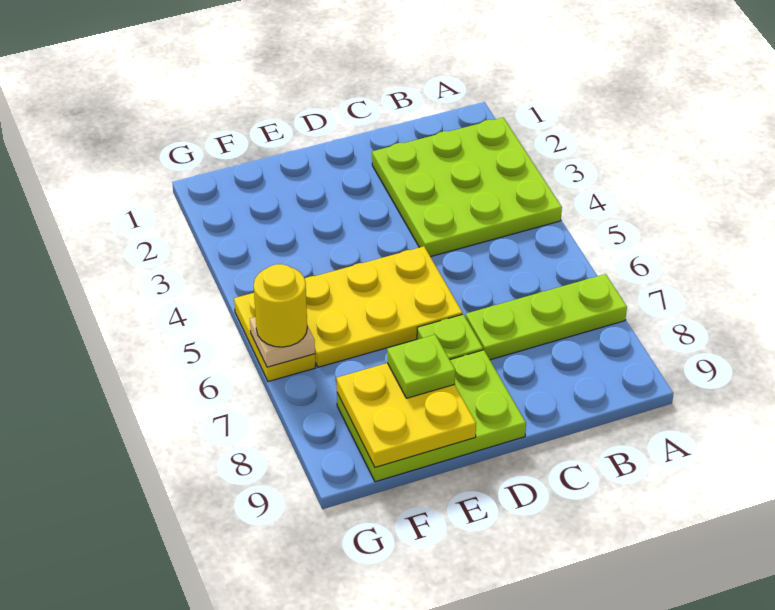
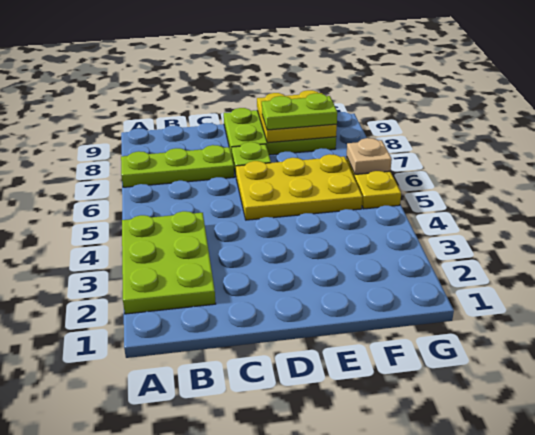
lime plate A2:C4 level 1 -> lime plate A2:B4 level 1
lime plate E8 level 3 -> lime plate E8:F8 level 3
yellow round brick G6 level 3 -> none

